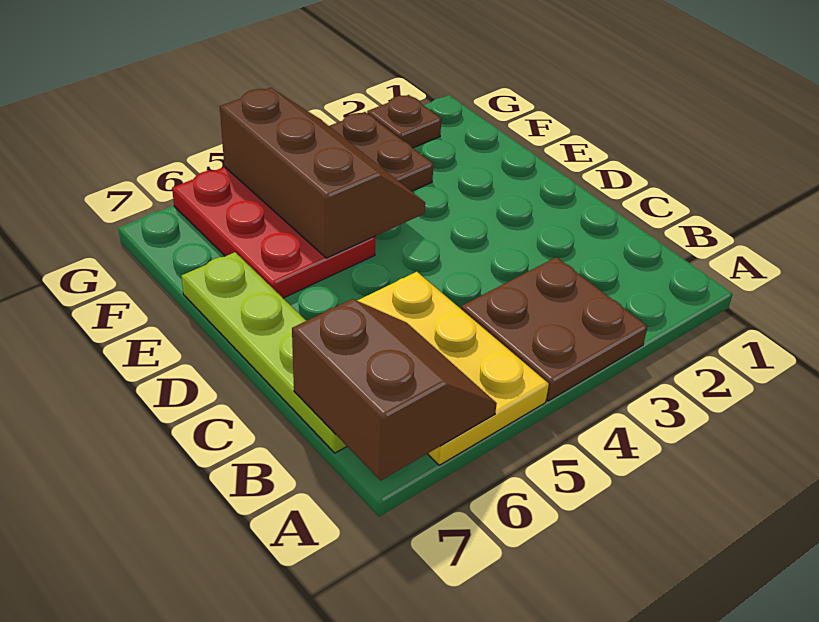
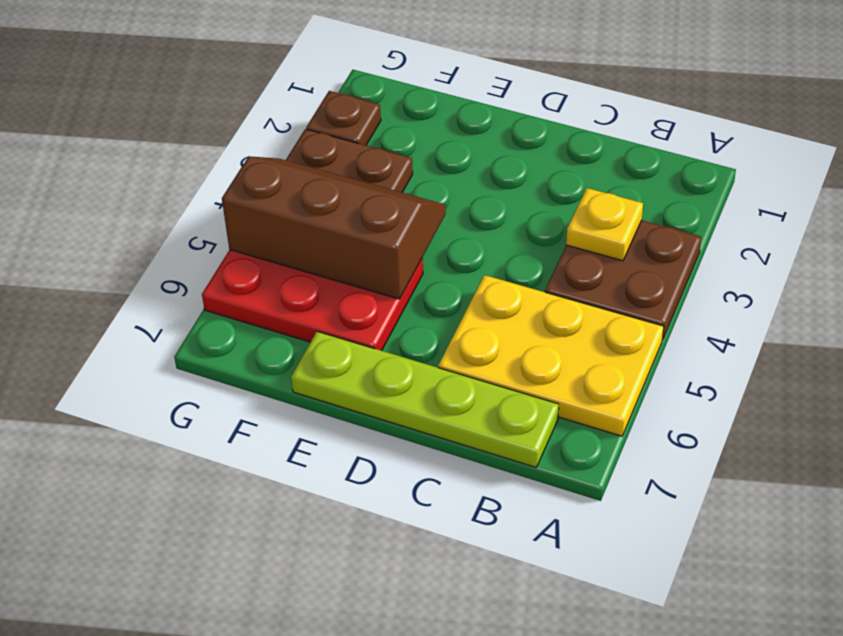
brown slope A6:B7 level 2 top 7 -> none
none -> yellow plate B3 level 2

